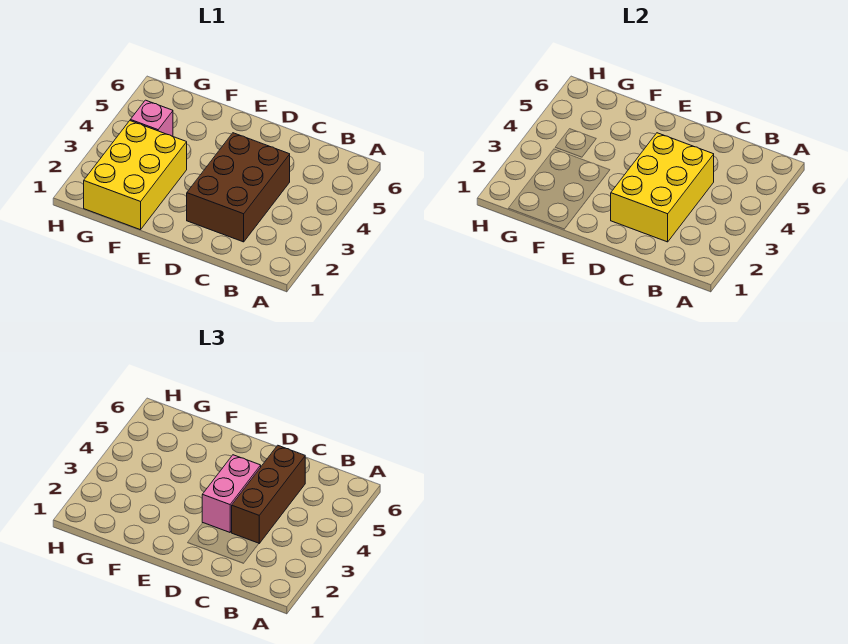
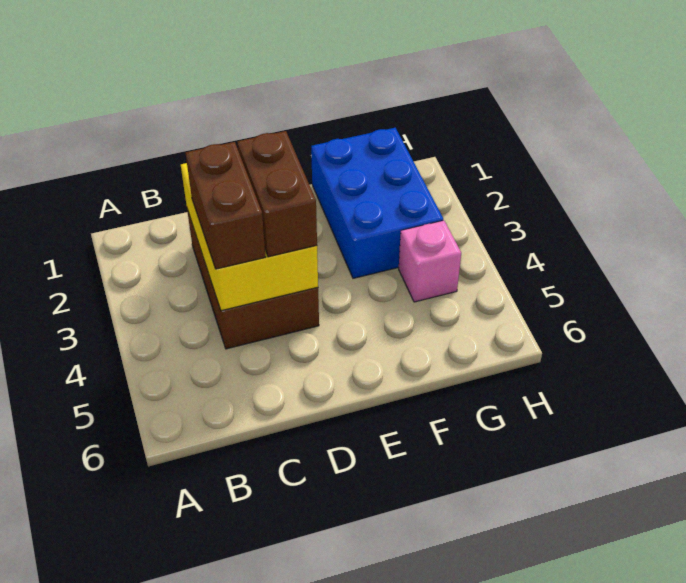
brown brick C3:C5 level 3 -> brown brick C3:C4 level 3
pink brick D3:D4 level 3 -> brown brick D3:D4 level 3
yellow brick F1:G3 level 1 -> blue brick F1:G3 level 1

